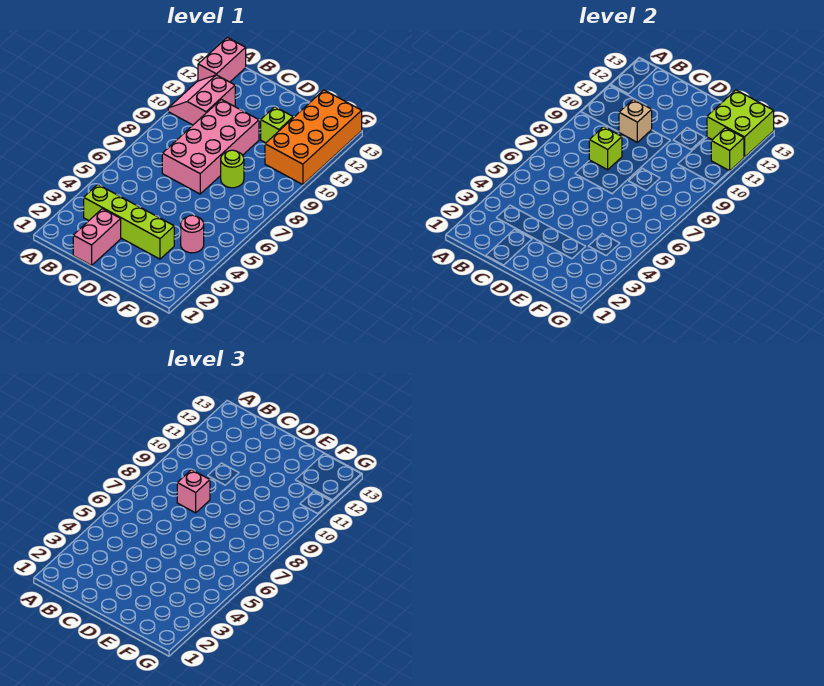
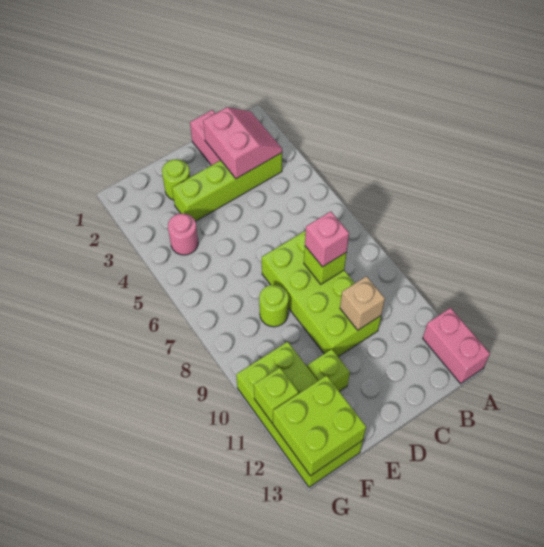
pink slope A10:B11 level 1 top B -> pink slope B2:C3 level 2 top C
pink brick C7:D10 level 1 -> lime brick C7:D10 level 1
none -> lime round brick E2 level 1
orange brick F10:G13 level 1 -> lime brick F10:G13 level 1

